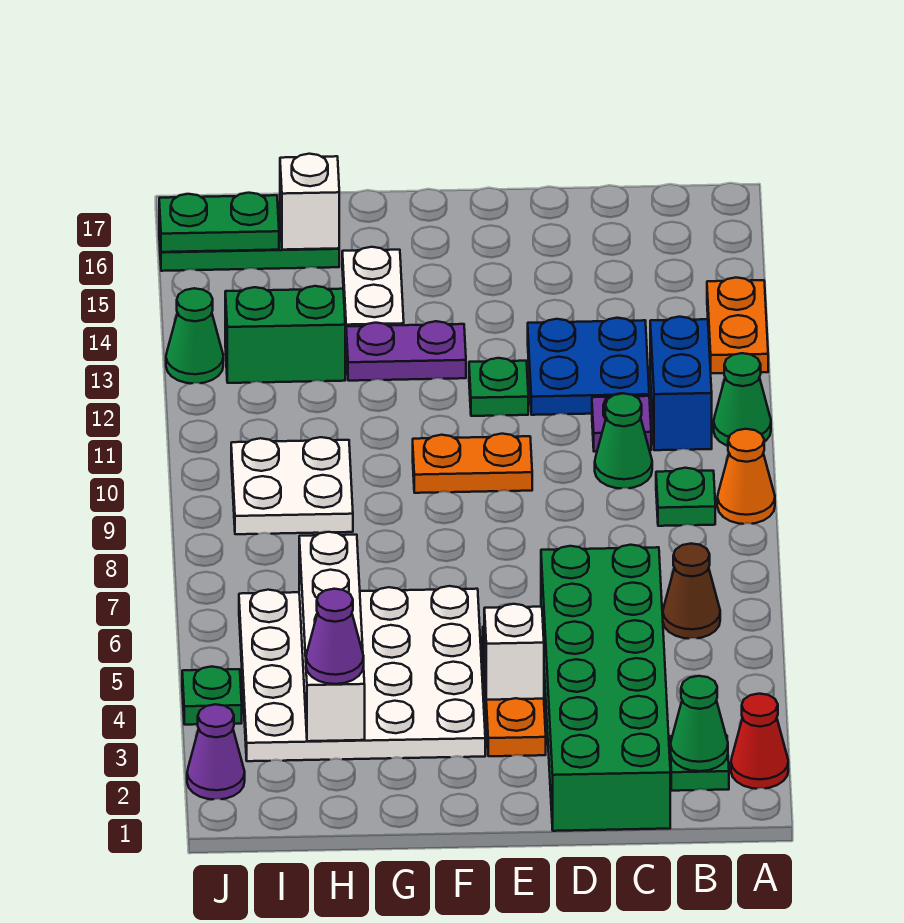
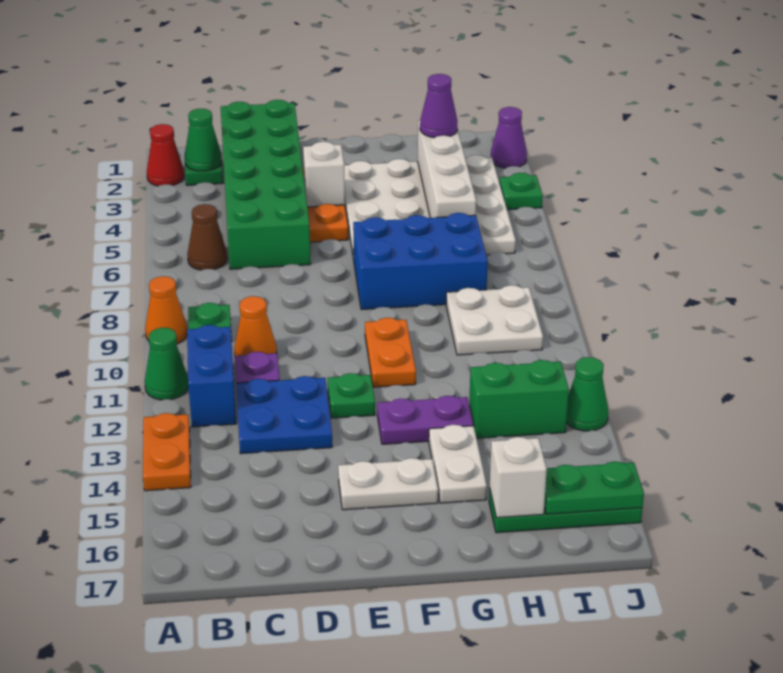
green cone C10 level 1 -> orange cone C10 level 1
orange plate E10:F10 level 1 -> orange plate F10:F11 level 1
none -> white plate E15:F15 level 1
none -> blue brick F7:H8 level 1

